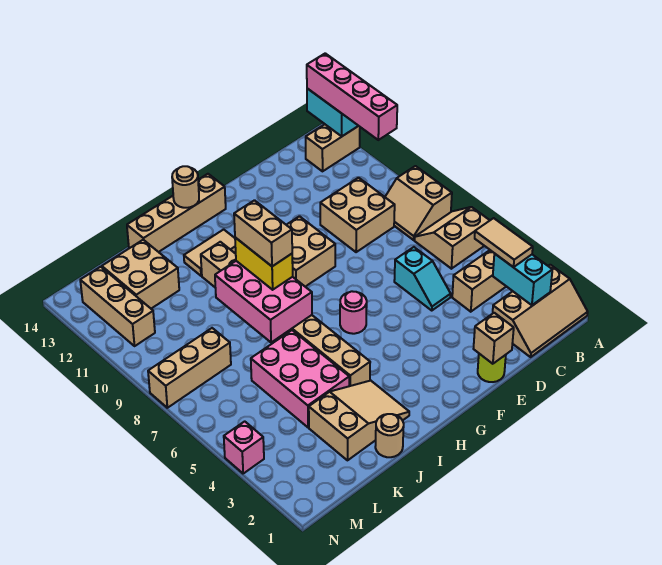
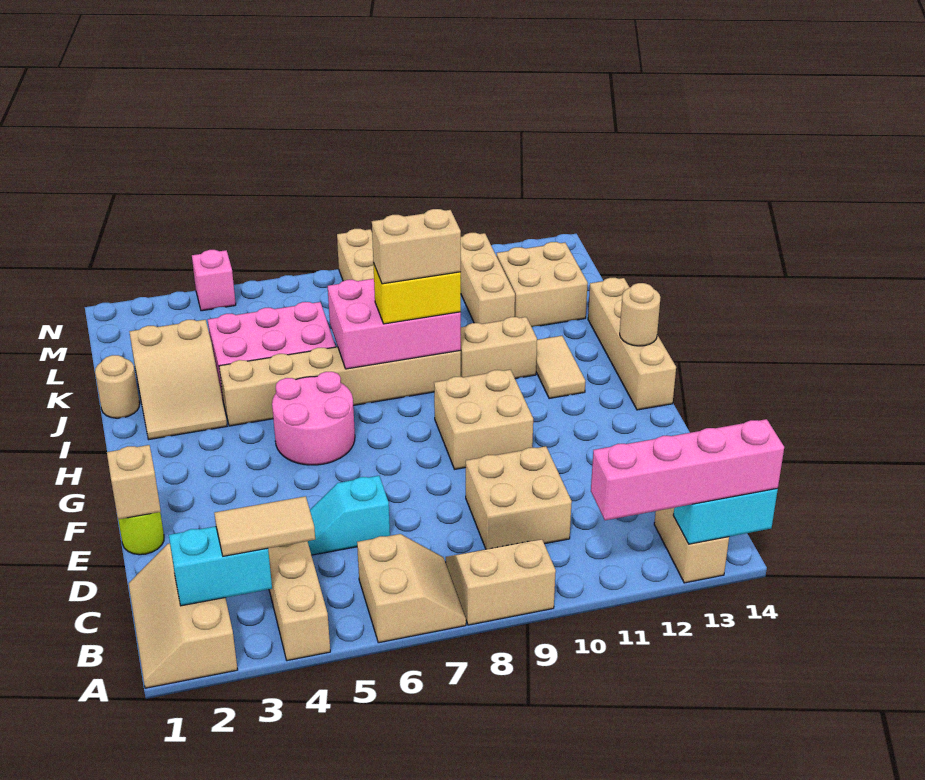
pink round brick G6 level 1 -> pink round brick G5:H6 level 1
tan brick M11:M13 level 1 -> tan brick K11:M11 level 1

